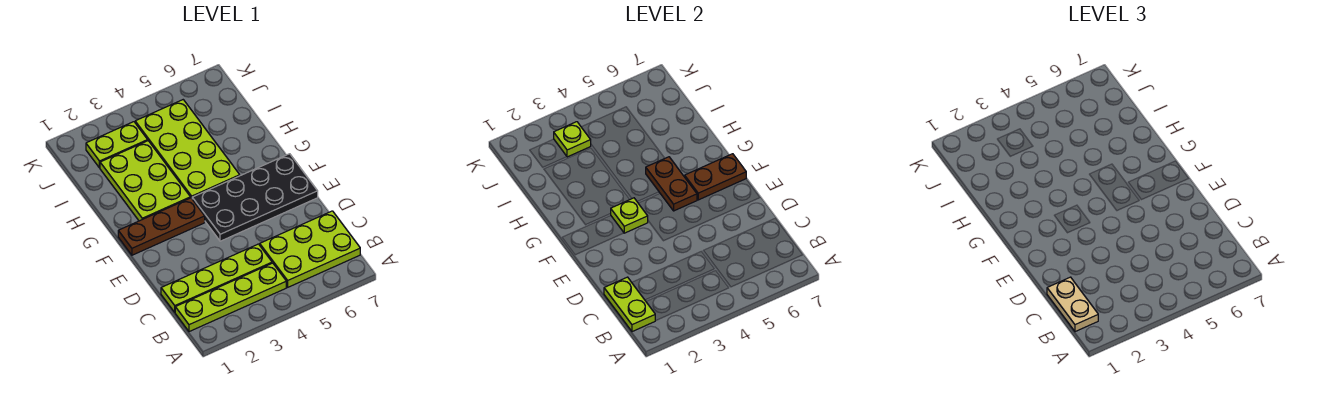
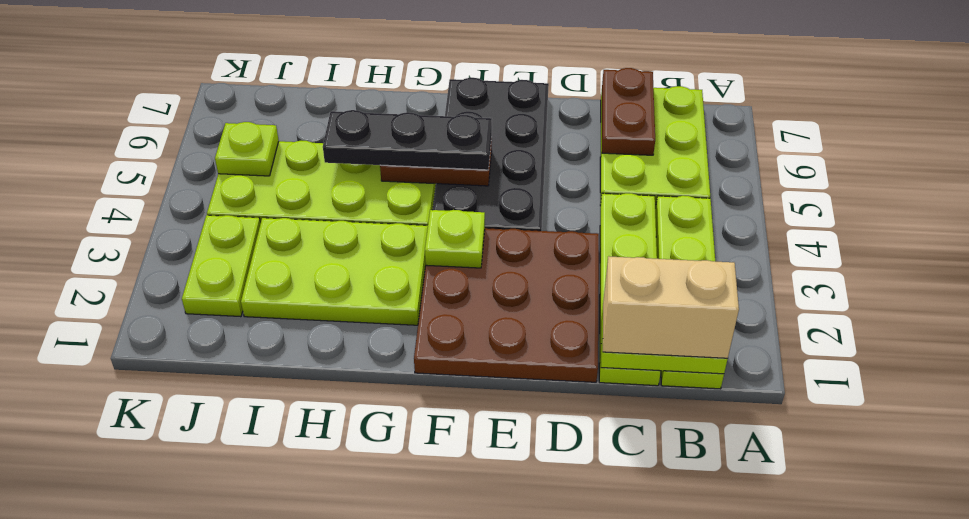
tan plate B1:C1 level 3 -> tan brick B1:C1 level 3
brown plate F1:F3 level 1 -> brown plate D1:F3 level 1
none -> black plate F5:H5 level 3
brown plate F6:F7 level 2 -> brown plate C6:C7 level 2
lime plate J3 level 2 -> lime plate J5 level 2

